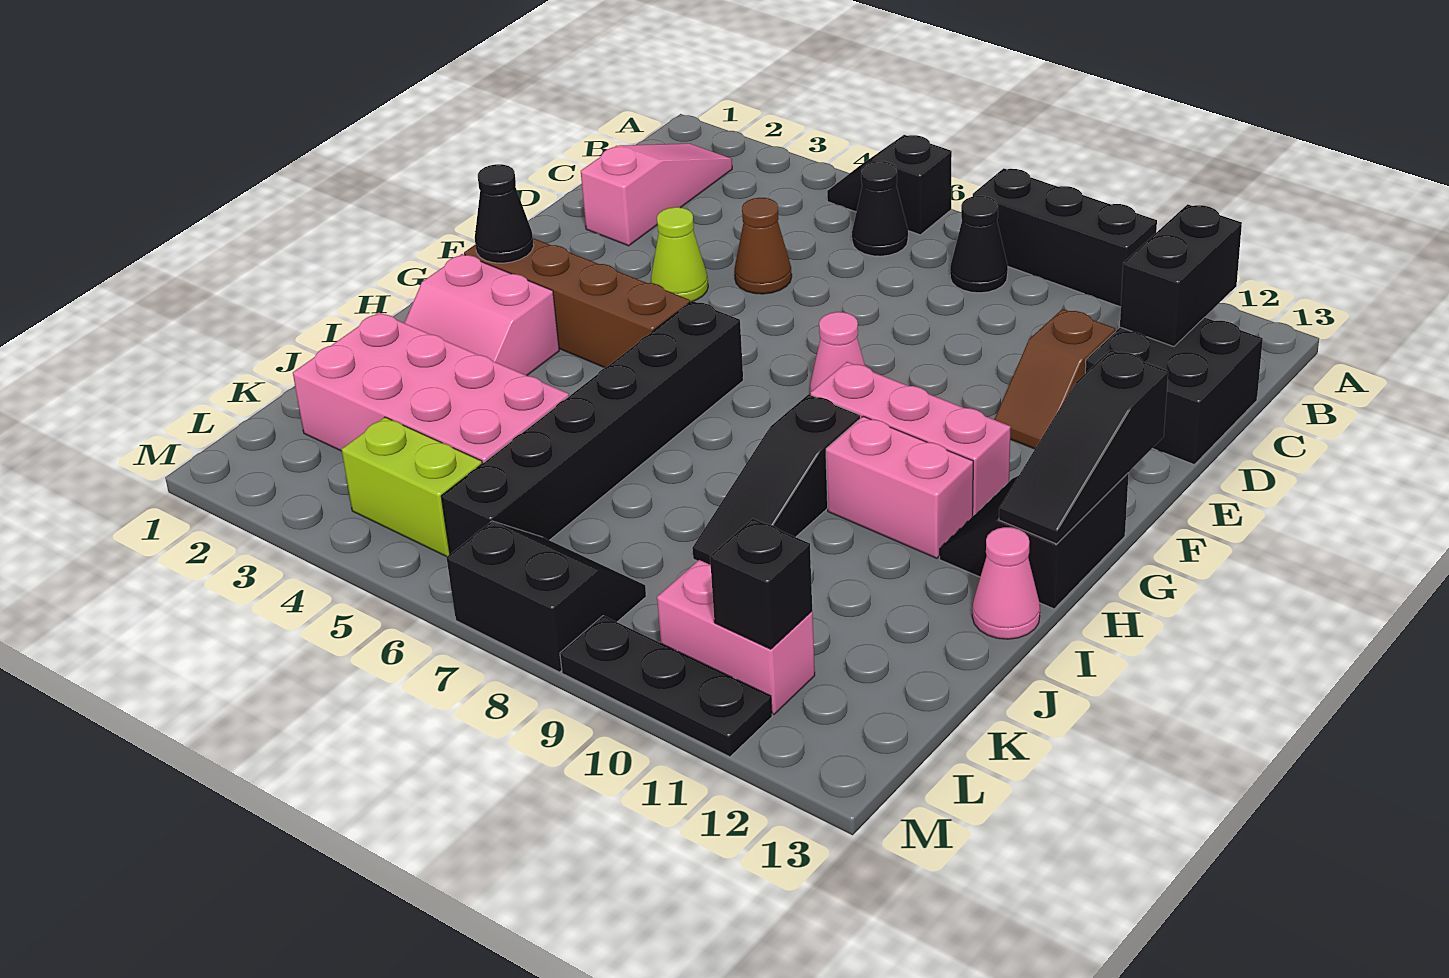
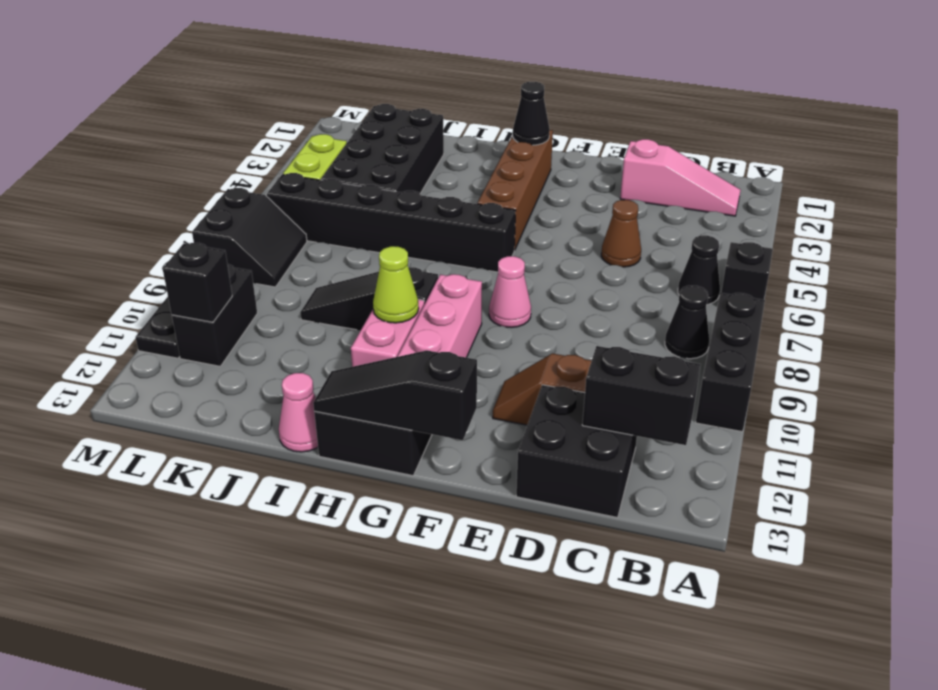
lime cone E4 level 1 -> lime cone H10 level 2
pink slope H2:I3 level 1 top H -> none
pink brick J2:K5 level 1 -> black brick J2:K5 level 1
pink brick L10:L11 level 1 -> black brick L10:L11 level 1

